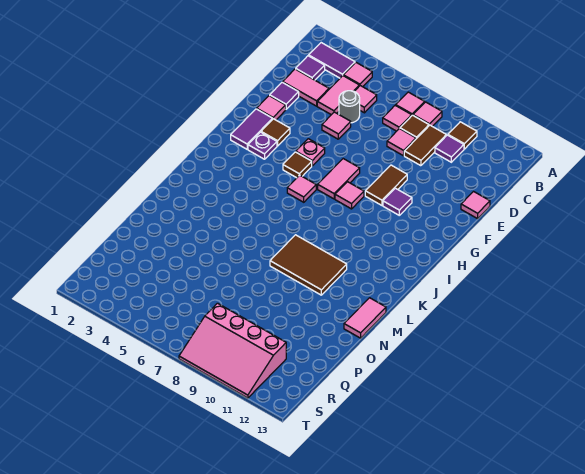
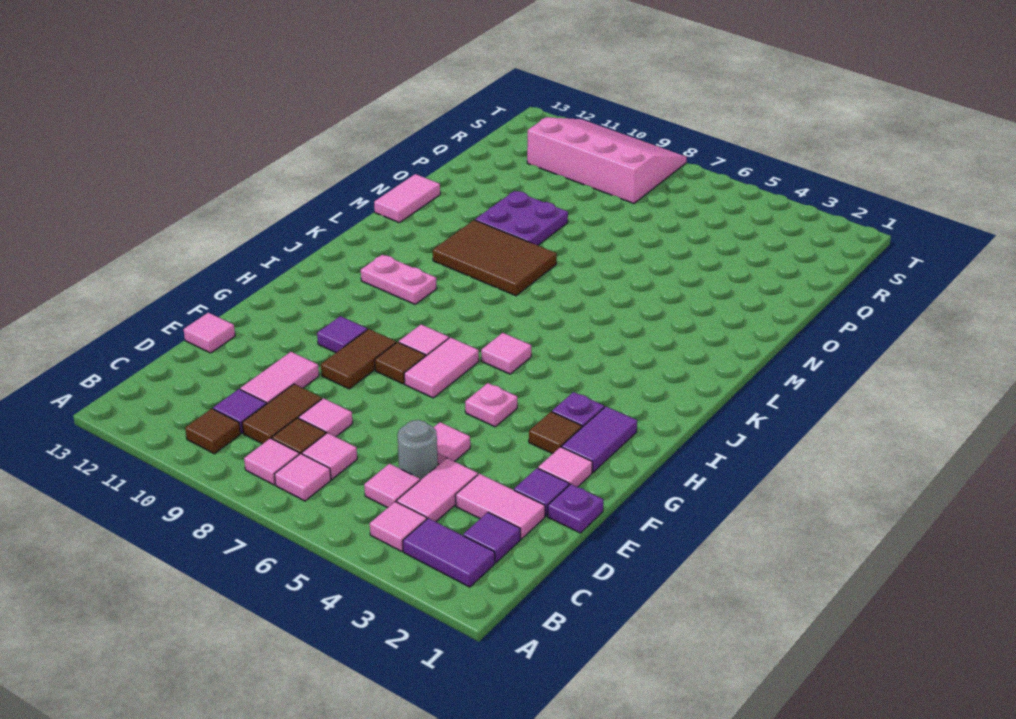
none -> pink tile D10:E10 level 1
none -> purple plate E1 level 1
brown tile H5 level 1 -> brown tile G8 level 1
none -> pink plate J10:J11 level 1
none -> purple plate N9:O10 level 1

